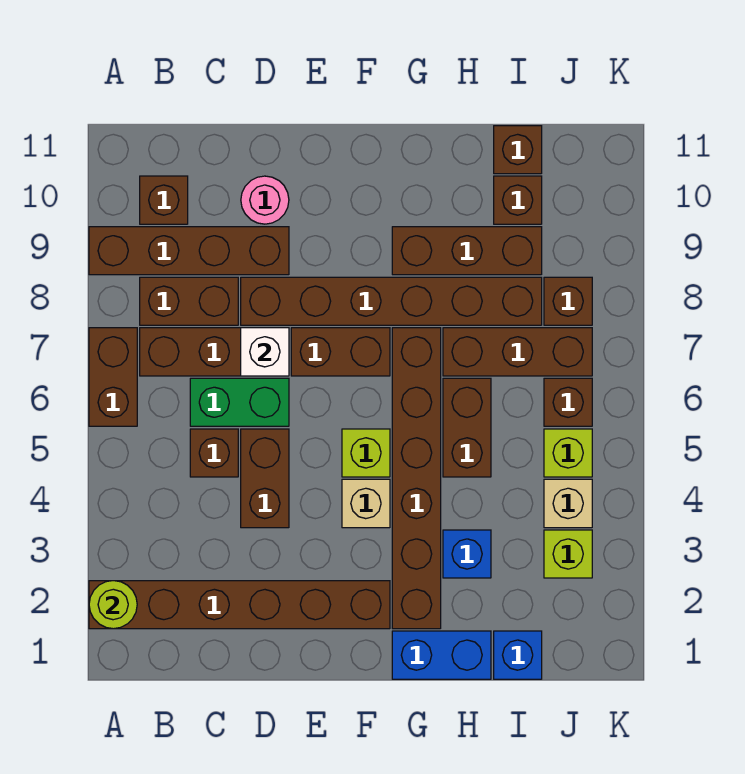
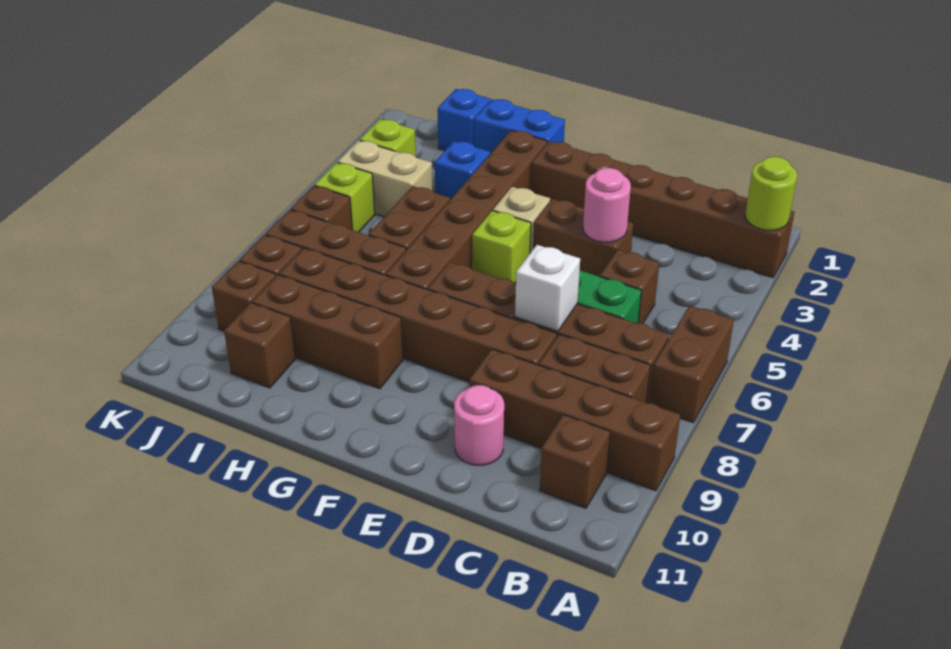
brown brick D4:D5 level 1 -> brown brick D4:E4 level 1
none -> pink round brick D4 level 2
brown brick I11 level 1 -> brown brick J9 level 1
tan brick J4 level 1 -> tan brick I4:J4 level 1

